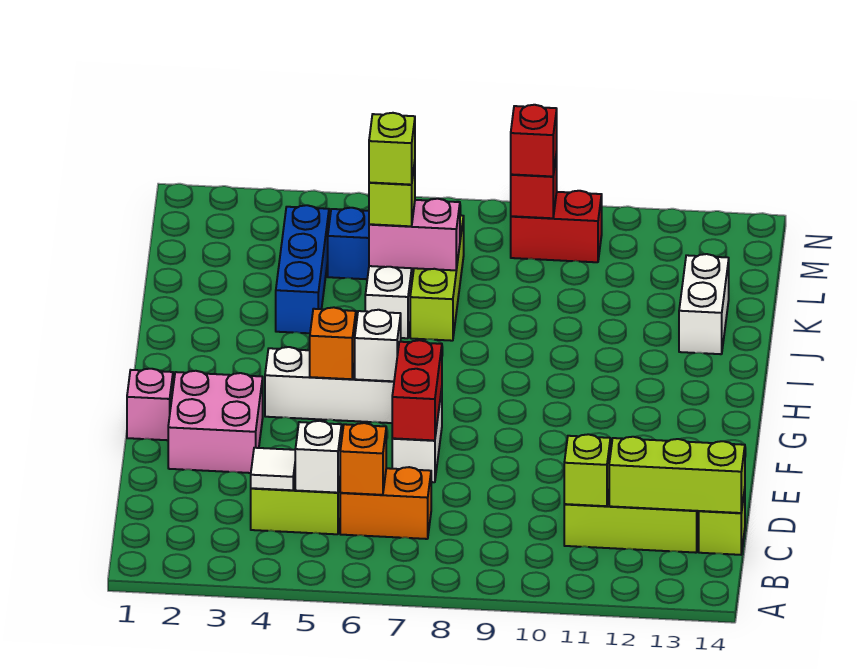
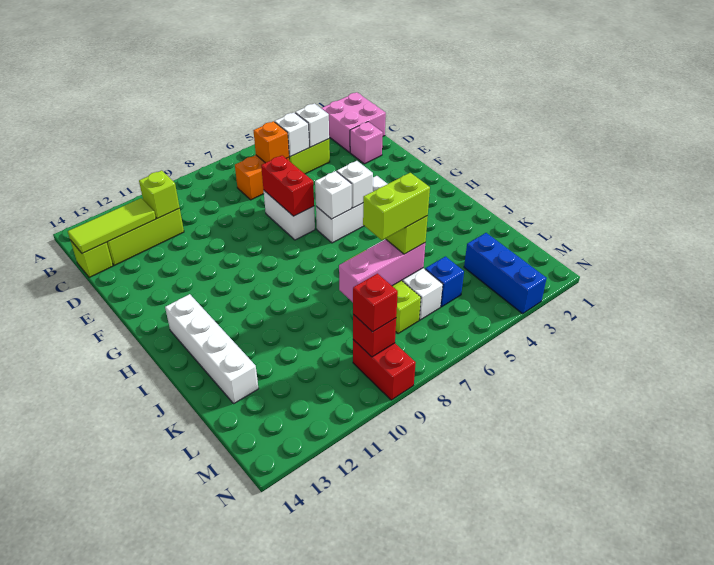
white tile C4 level 2 -> white brick C4 level 2
lime brick C12:C14 level 2 -> lime tile C12:C14 level 2
pink brick E2:F3 level 1 -> pink brick B1:C2 level 1
pink brick F1 level 1 -> pink brick D2 level 1
orange brick G5 level 2 -> white brick G5 level 2
blue brick J4:L4 level 1 -> blue brick L3:N3 level 1
white brick J13:K13 level 1 -> white brick H13:K13 level 1
pink brick K6:K7 level 2 -> pink brick K6:K8 level 2
lime brick K6 level 4 -> lime brick K6:K7 level 4
red brick M9:M10 level 1 -> red brick M9:N9 level 1

